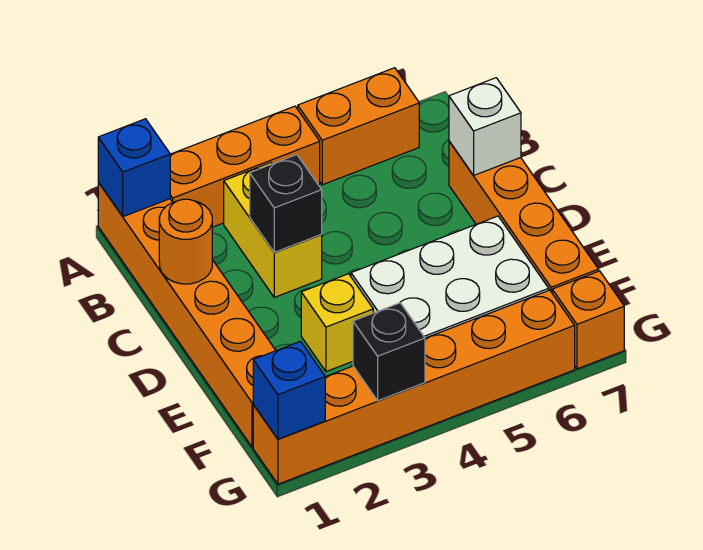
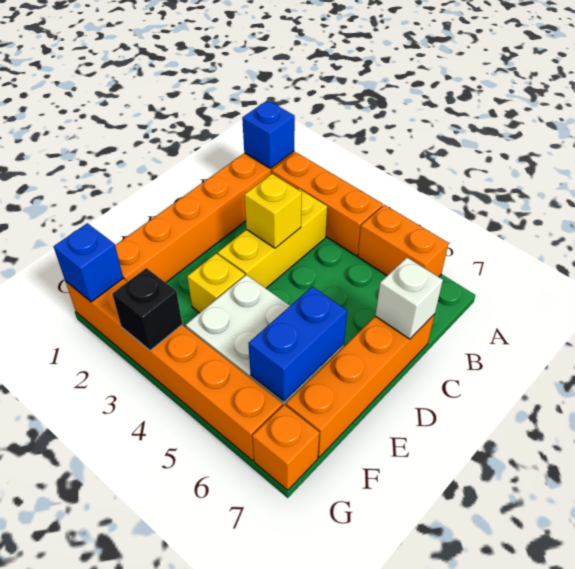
yellow brick B3:C3 level 1 -> yellow brick B3:D3 level 1
orange round brick C1 level 2 -> none
black brick C3 level 2 -> yellow brick C3 level 2
none -> blue brick E6:F6 level 2

